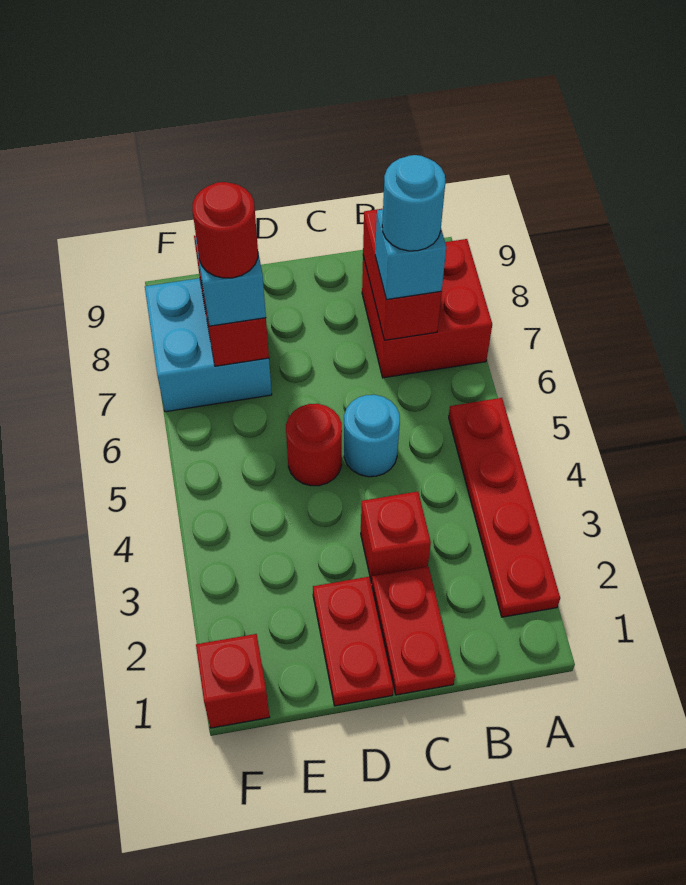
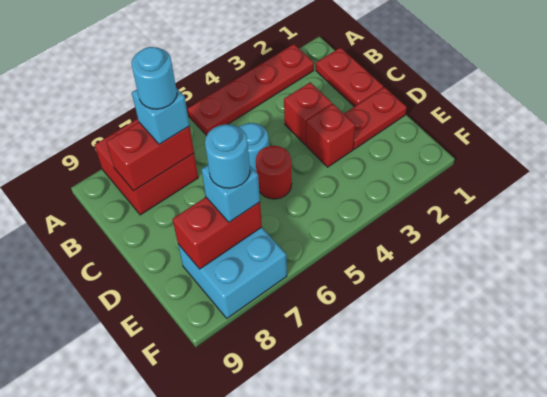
red plate C1:C2 level 1 -> red plate B1:C1 level 1
red round brick E7 level 4 -> cyan round brick E7 level 4
red brick F1 level 1 -> red brick D3 level 1

